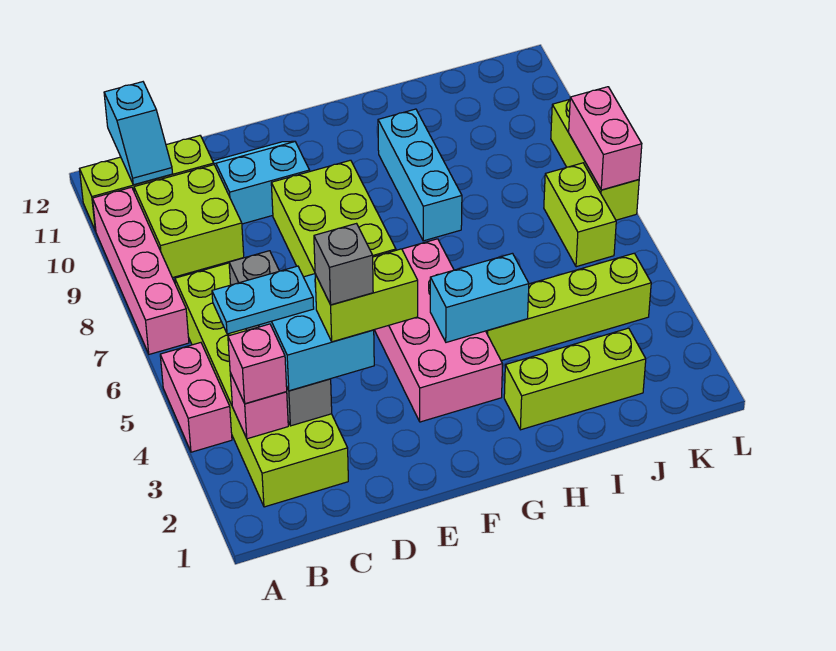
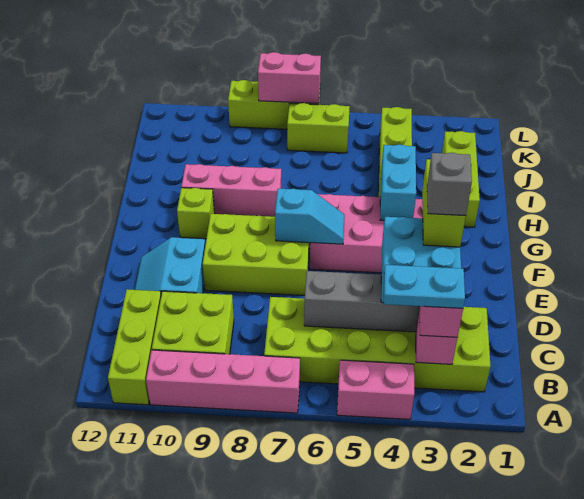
cyan plate B4:C4 level 4 -> cyan plate B3:B4 level 4
cyan slope B11:B12 level 2 top 12 -> cyan slope F6:F7 level 2 top 7
none -> lime brick G10 level 1
cyan brick H8:H10 level 1 -> pink brick H8:H10 level 1

